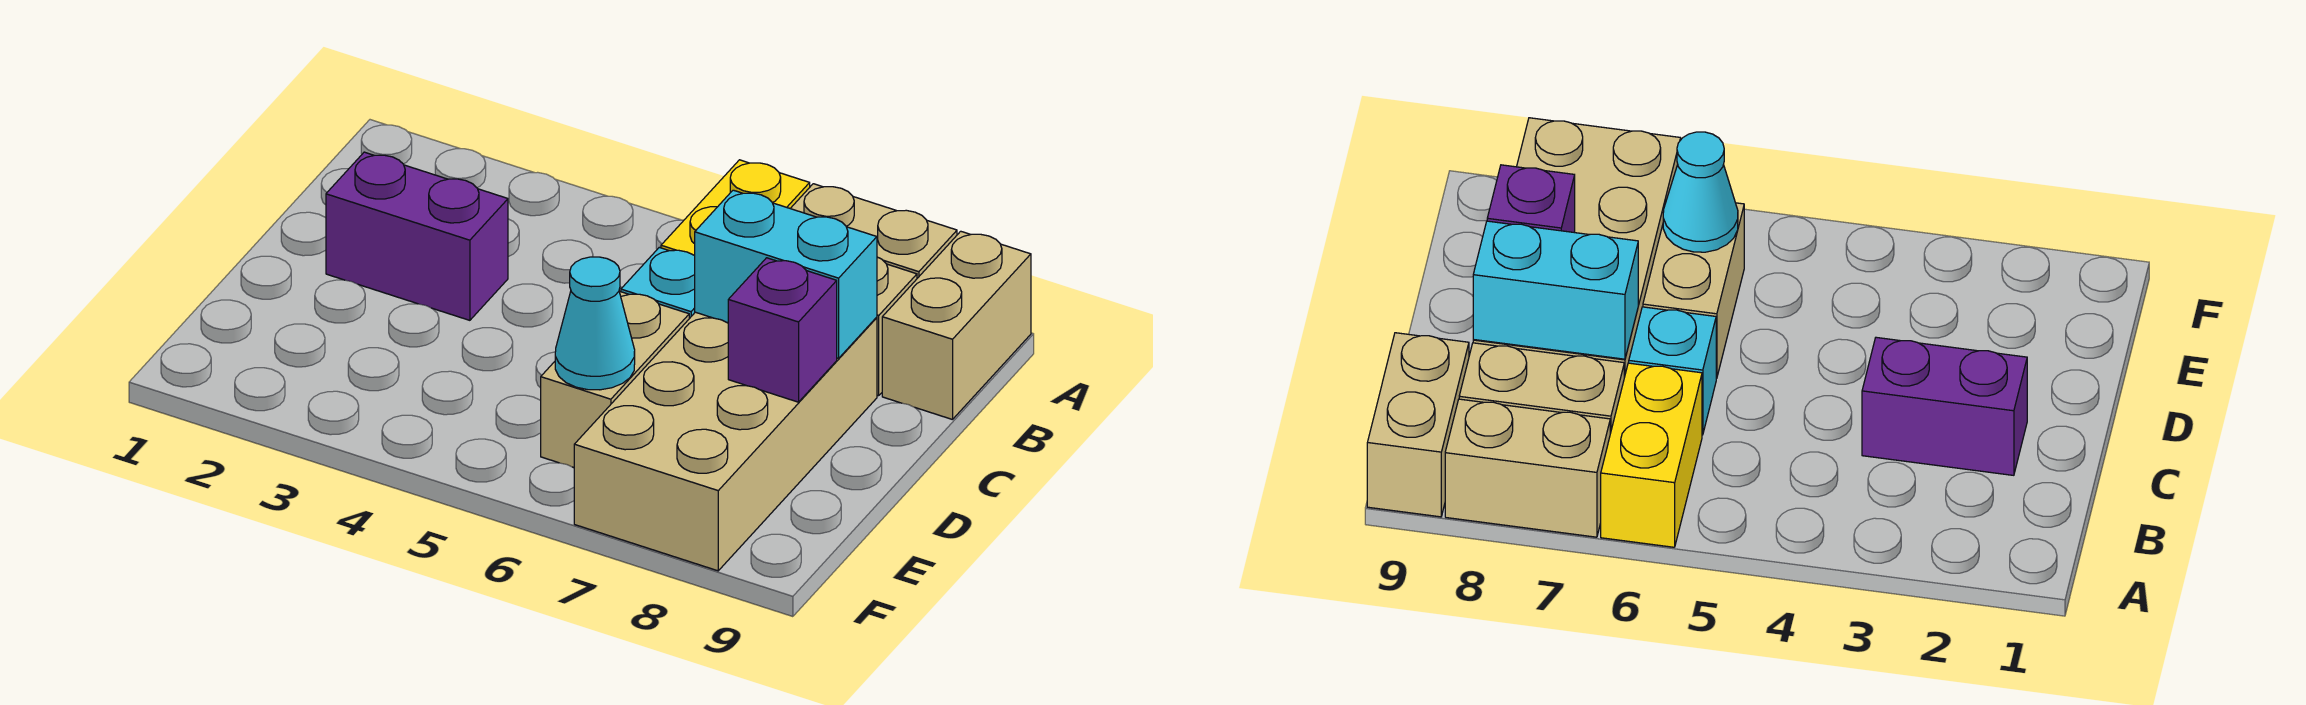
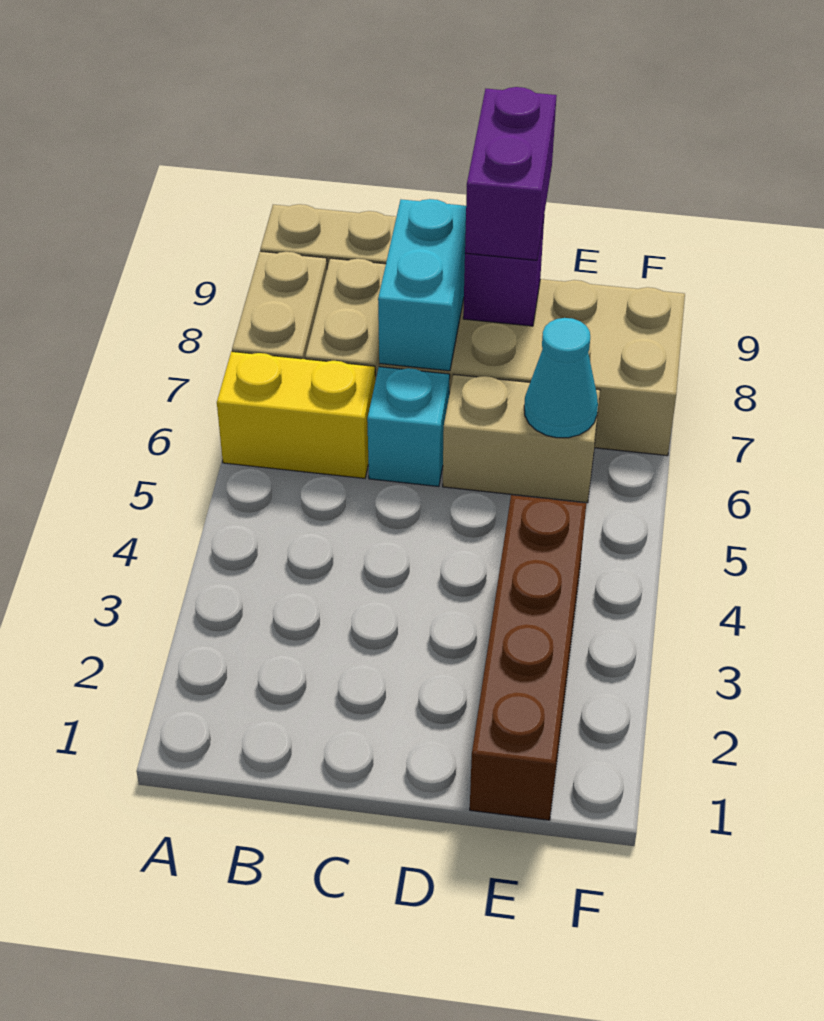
purple brick C2:C3 level 1 -> purple brick D8:D9 level 3
none -> brown brick E1:E4 level 1

